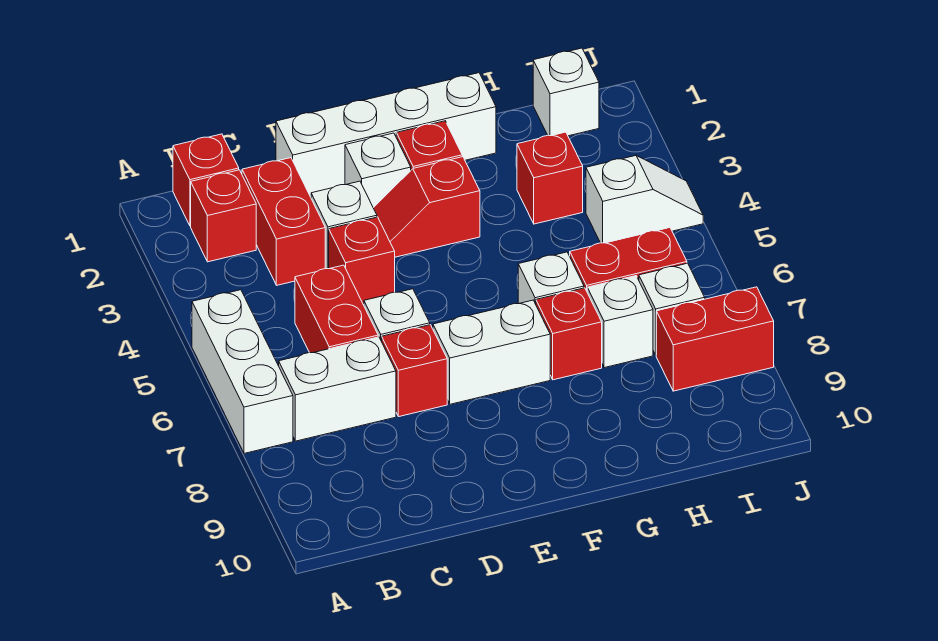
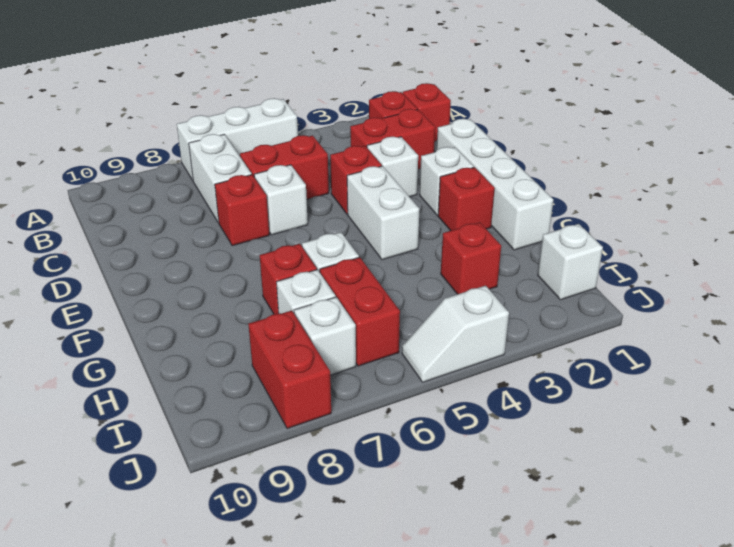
red slope E3:F3 level 1 top F -> none
white brick E7:F7 level 1 -> white brick E4:F4 level 1
white slope I4:J4 level 1 top I -> white slope J4:J5 level 1 top 4

